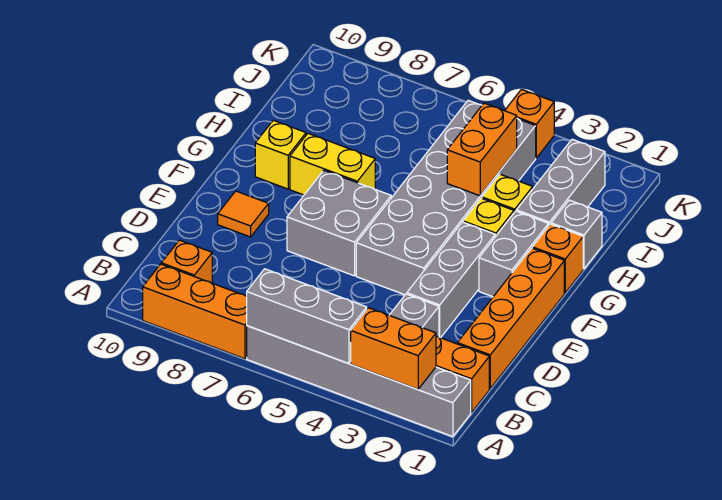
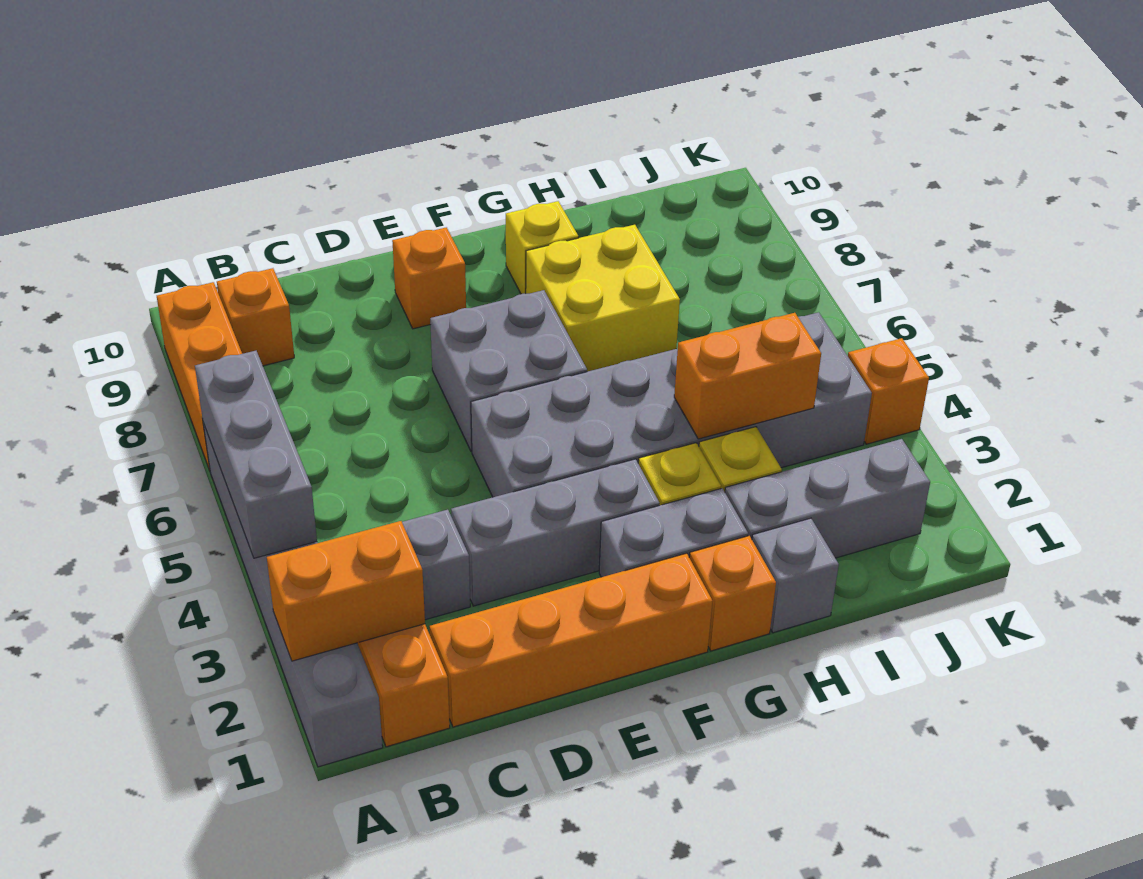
orange brick A2:A3 level 2 -> orange brick A2:B2 level 2
orange tile E9 level 1 -> orange brick E9 level 1
yellow brick G7:G8 level 1 -> yellow brick G7:H8 level 1

